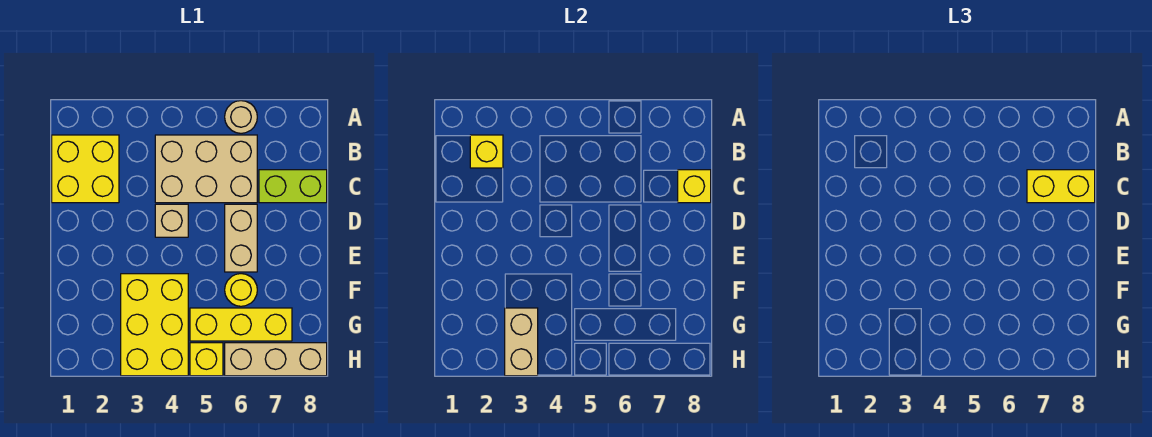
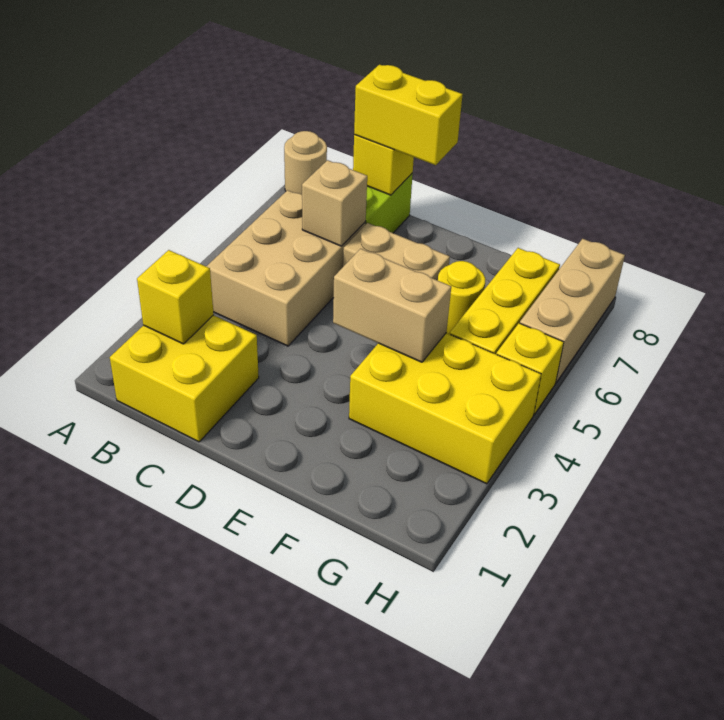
tan round brick A6 level 1 -> tan round brick A8 level 1
yellow brick C7:C8 level 3 -> yellow brick C8:D8 level 3
tan brick D4 level 1 -> tan brick C6 level 2
tan brick G3:H3 level 2 -> tan brick E4:F4 level 2

